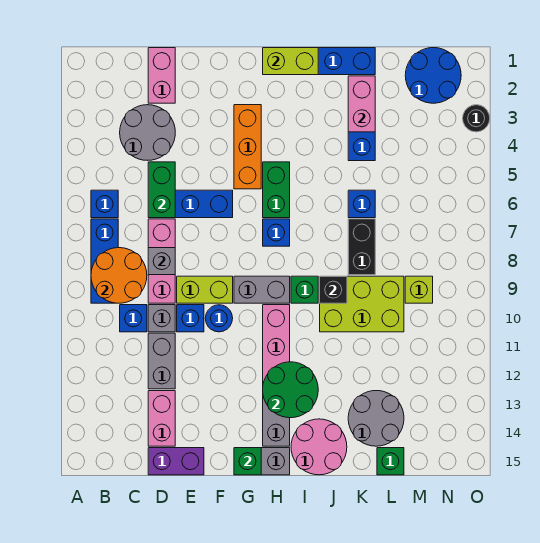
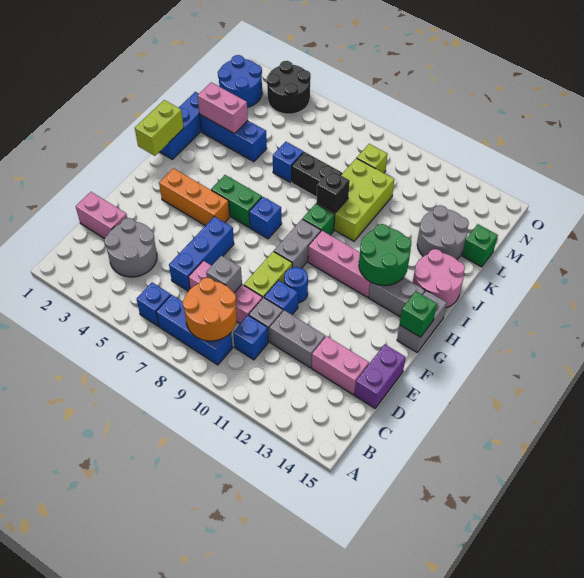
green brick D5:D6 level 2 -> none
black round brick O3 level 1 -> black round brick N3:O4 level 1

